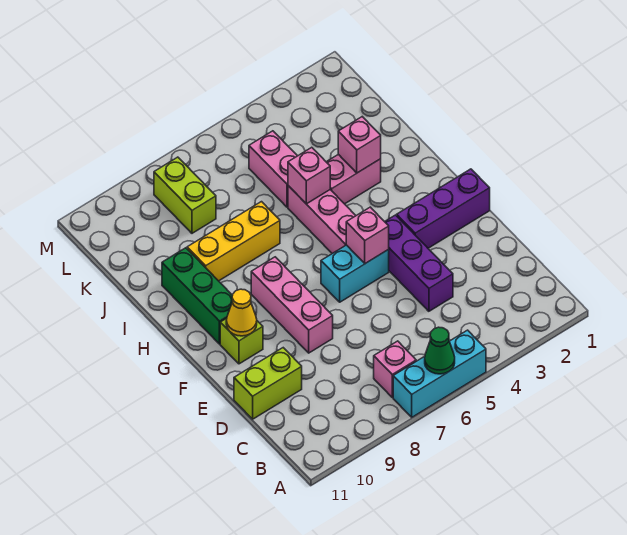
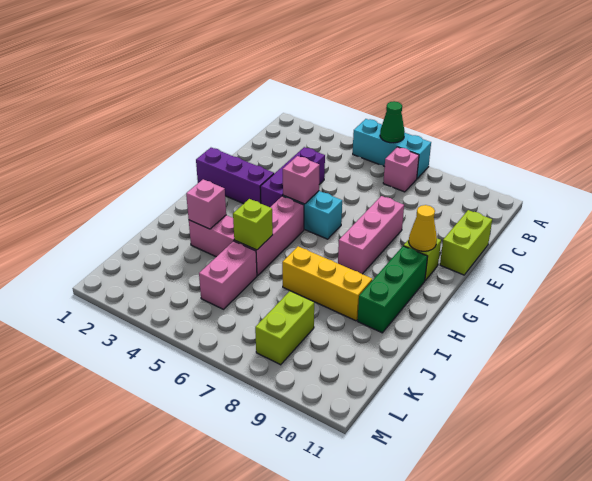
lime brick D10:D11 level 1 -> lime brick D11:E11 level 1
pink brick I5 level 2 -> lime brick I5 level 2

